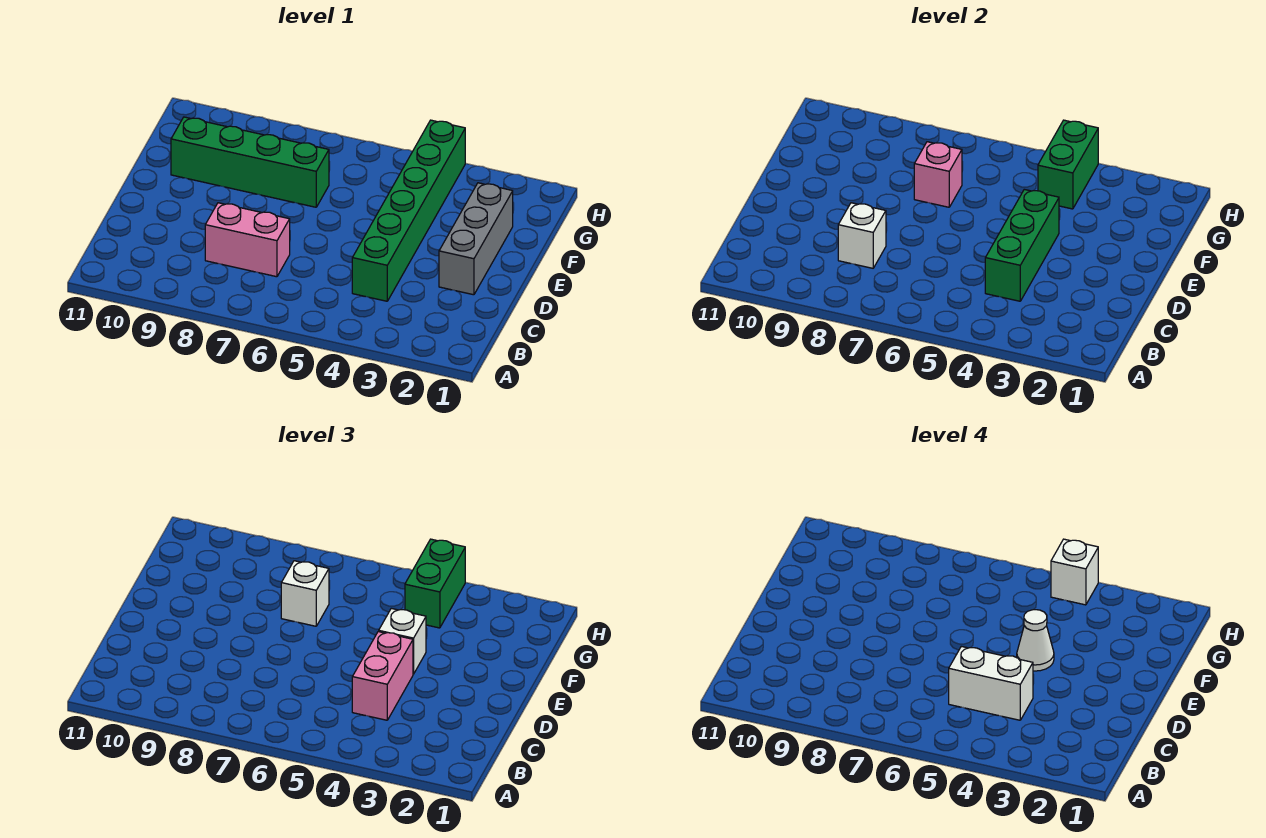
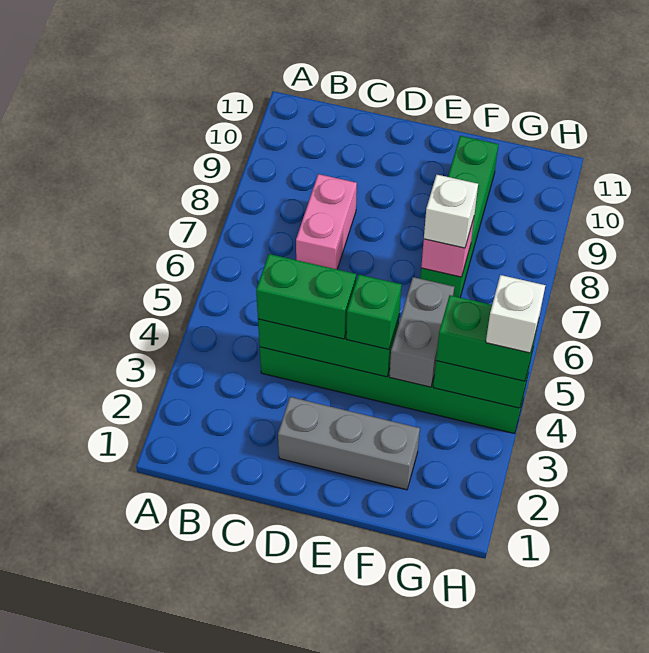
pink brick C4:D4 level 3 -> green brick C4:D4 level 3
white brick C4:C5 level 4 -> none
white brick C8 level 2 -> none
white brick E4 level 3 -> green brick E4 level 3
white cone E4 level 4 -> none
none -> grey brick F4:F5 level 2

